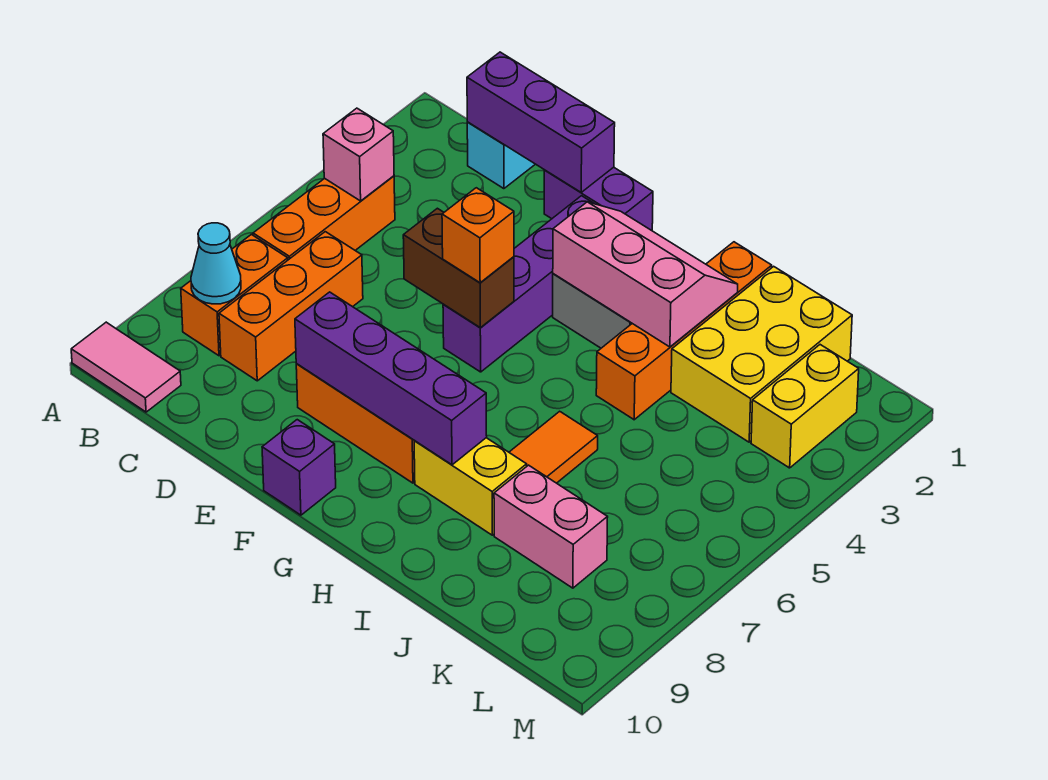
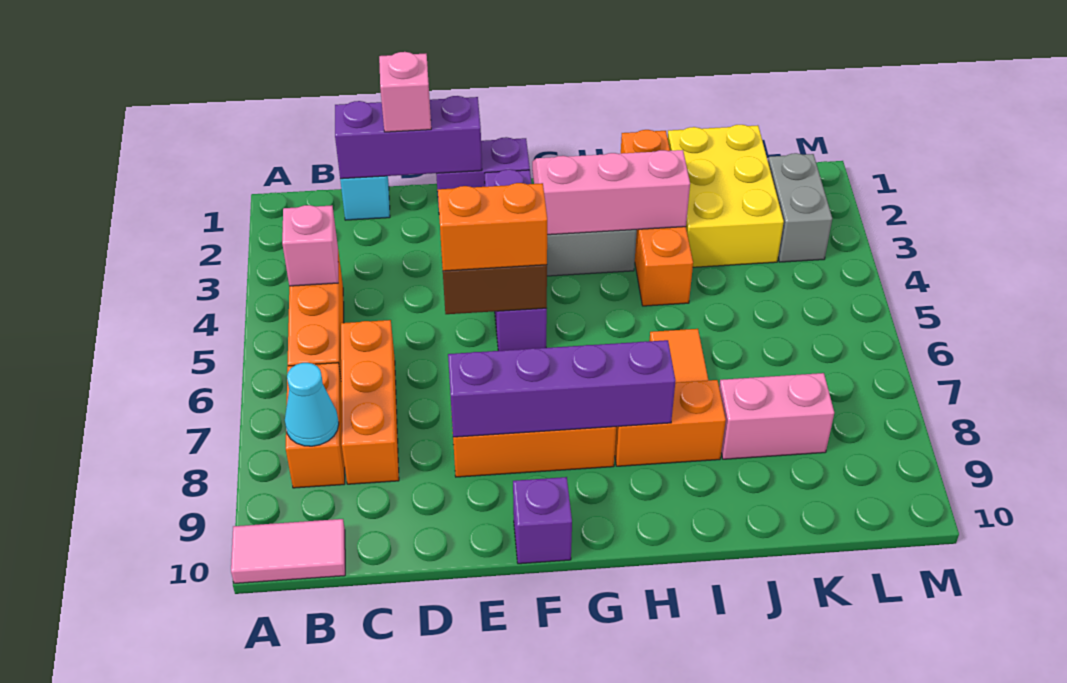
none -> pink brick D1 level 3
orange brick F5 level 3 -> orange brick E5:F5 level 3
yellow brick H8:I8 level 1 -> orange brick H8:I8 level 1
yellow brick L2:L3 level 1 -> grey brick L2:L3 level 1

